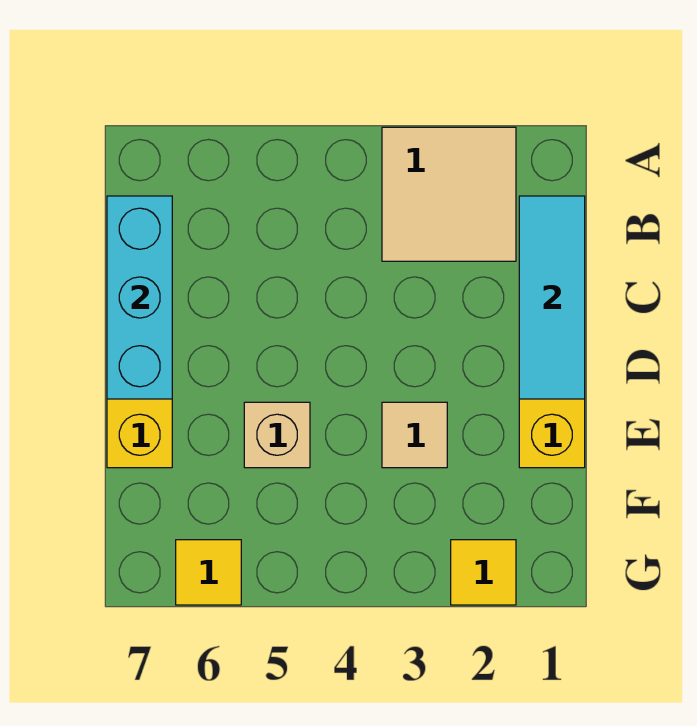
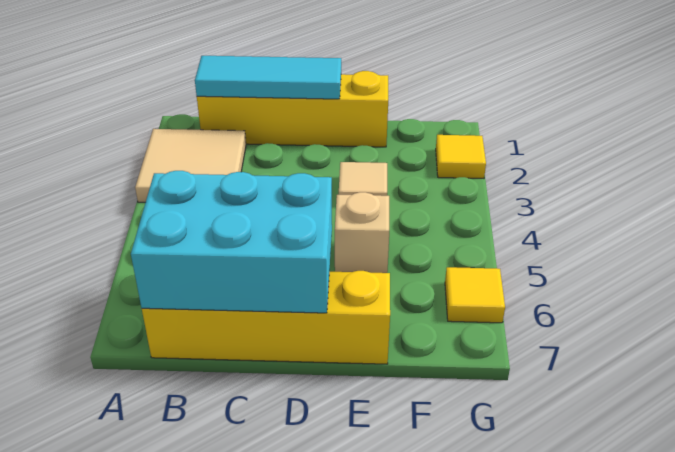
cyan brick B7:D7 level 2 -> cyan brick B6:D7 level 2

